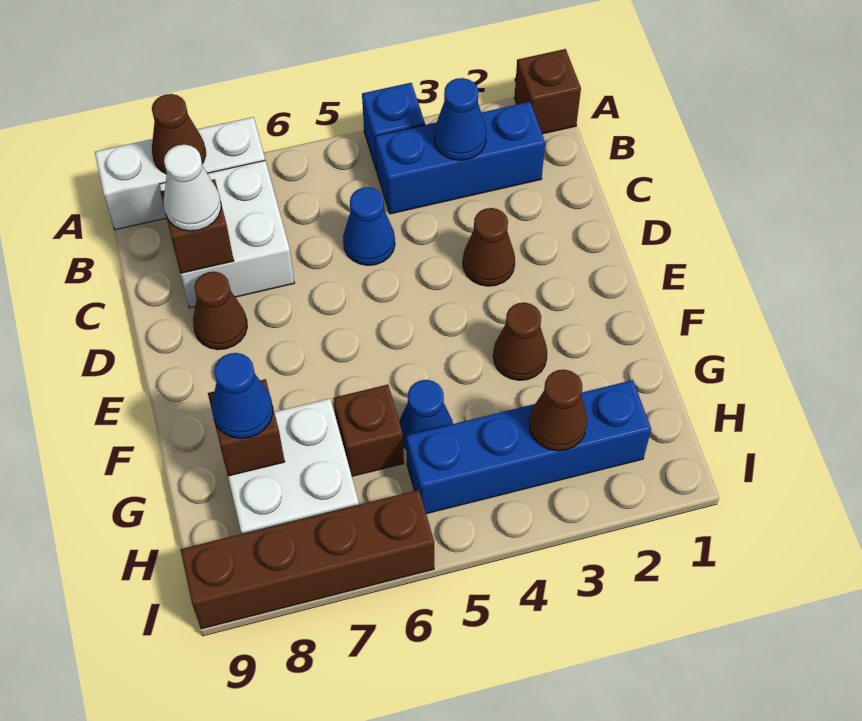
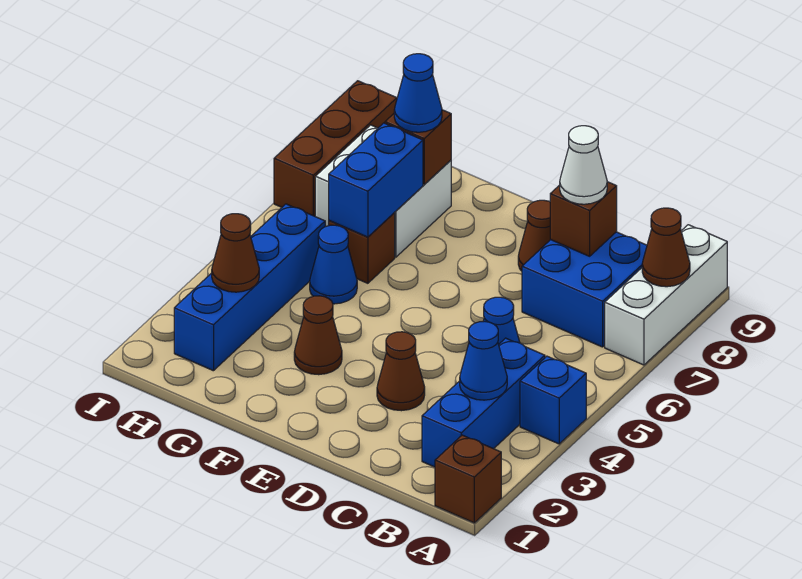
white brick B7:C8 level 1 -> blue brick B7:C8 level 1
none -> blue brick G6:G7 level 2
brown brick I6:I9 level 1 -> brown brick I7:I9 level 1

